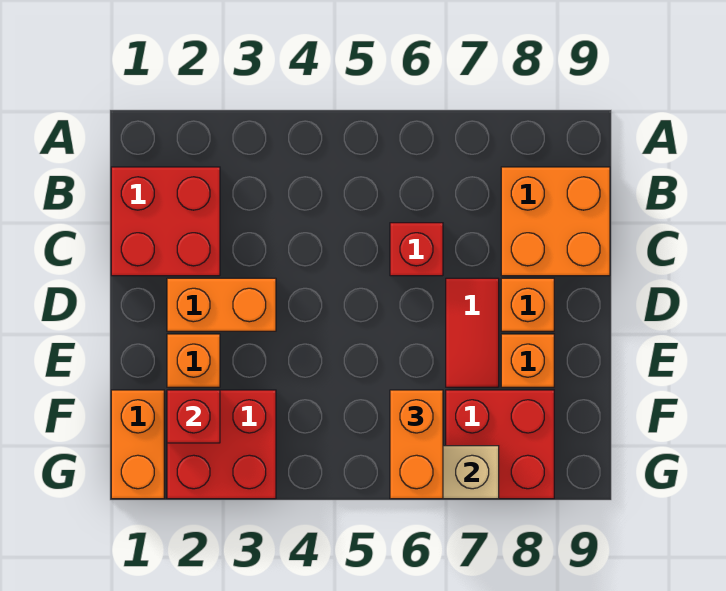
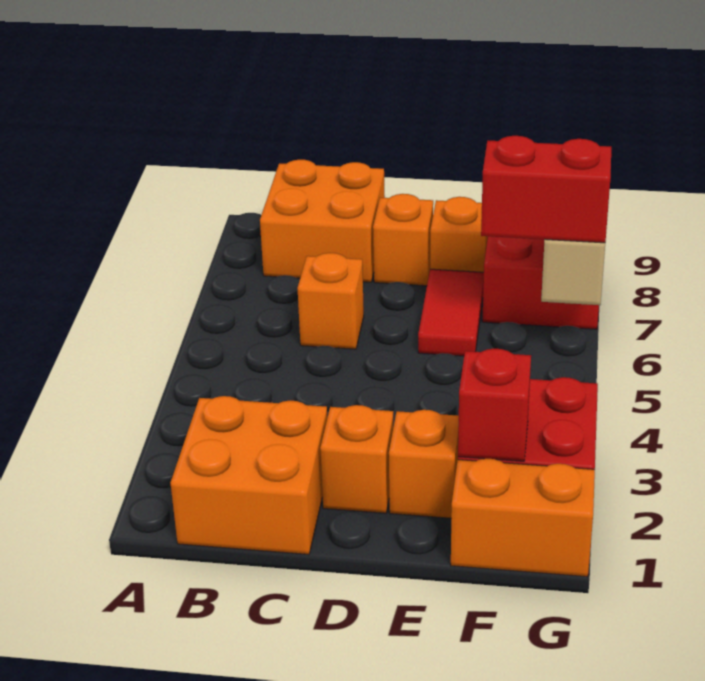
red brick B1:C2 level 1 -> orange brick B1:C2 level 1
red brick C6 level 1 -> orange brick C6 level 1
orange brick D2:D3 level 1 -> orange brick D2 level 1
red tile D7:E7 level 1 -> red tile E6:E7 level 1
orange brick F6:G6 level 3 -> red brick F6:G6 level 3

